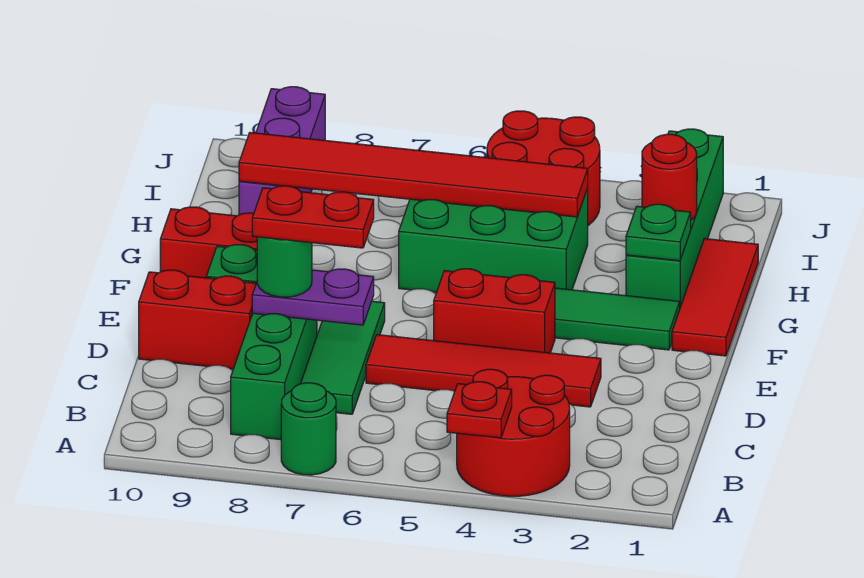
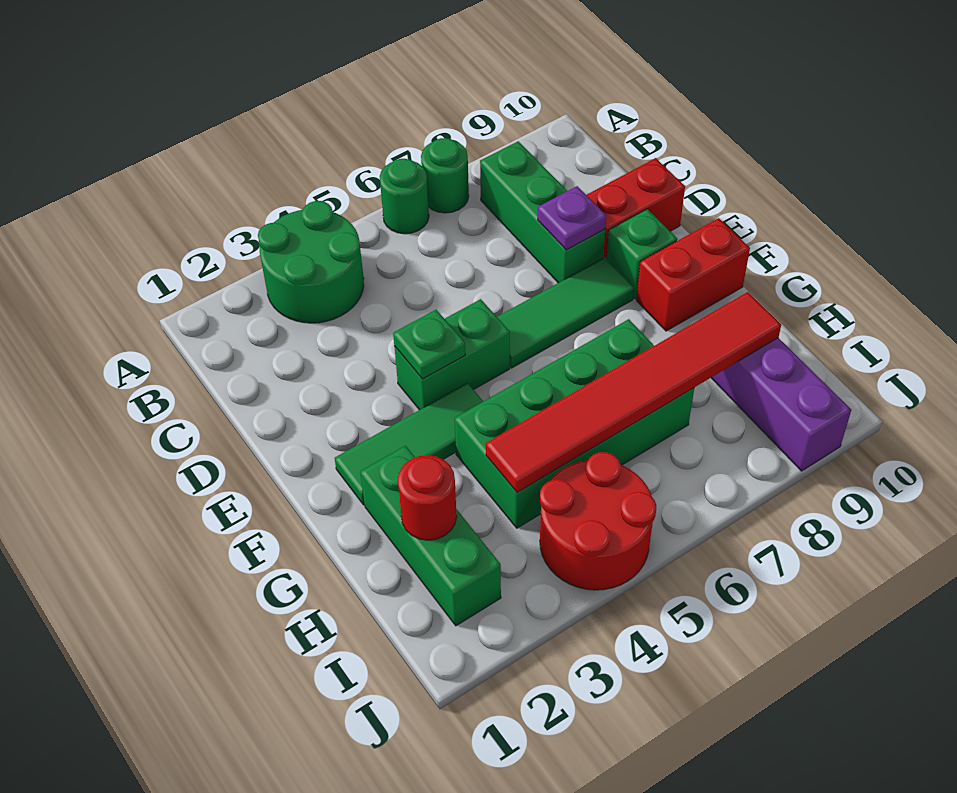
red round brick A3:B4 level 1 -> green round brick A3:B4 level 1
red plate A4 level 2 -> none
green tile C7:E7 level 1 -> green tile E6:E8 level 1
red tile D3:D6 level 1 -> none
purple plate D7:D8 level 2 -> purple plate D8 level 2
red plate D7:D8 level 4 -> none
green round brick D8 level 3 -> green round brick A6 level 1
red brick E4:E5 level 1 -> green brick E4:E5 level 1
red tile F1:H1 level 1 -> none
green brick G2:J2 level 1 -> green brick G2:I2 level 1
green plate G2 level 2 -> green plate E4 level 2
green brick G4:H6 level 1 -> green brick G4:H7 level 1

